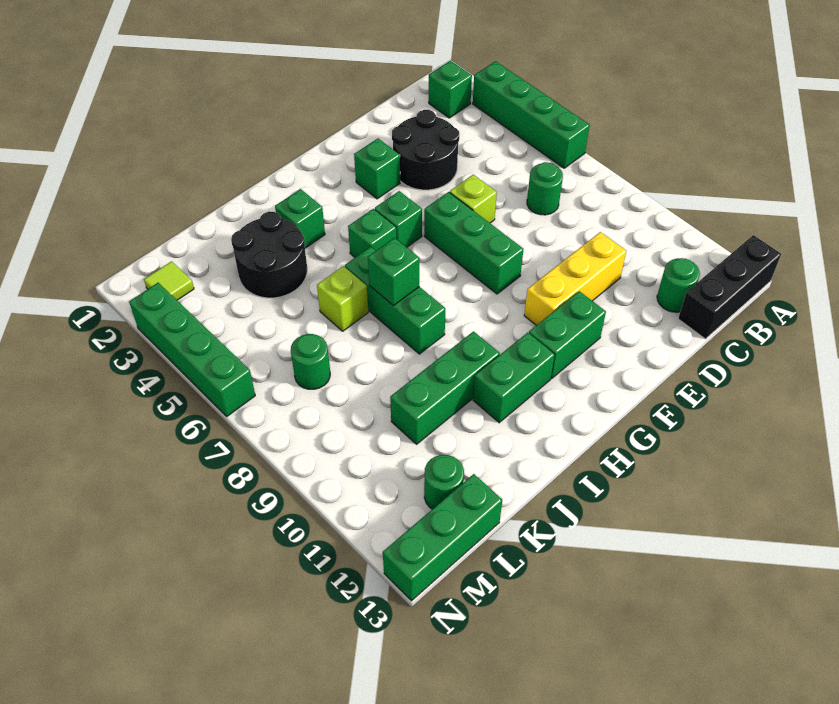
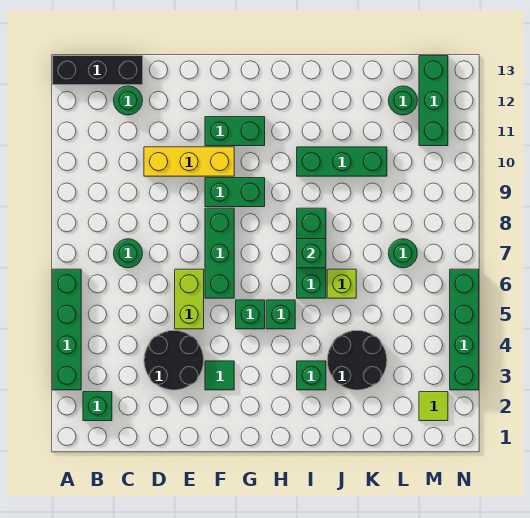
lime brick E6 level 1 -> lime brick E5:E6 level 1
green brick F3 level 1 -> green tile F3 level 1
green brick H11:I11 level 1 -> green brick F9:G9 level 1
green brick L13:N13 level 1 -> green brick M11:M13 level 1

